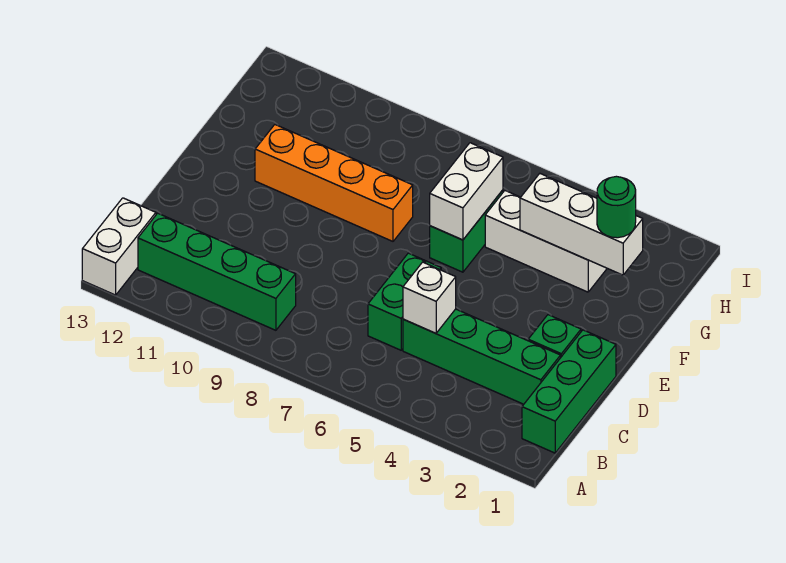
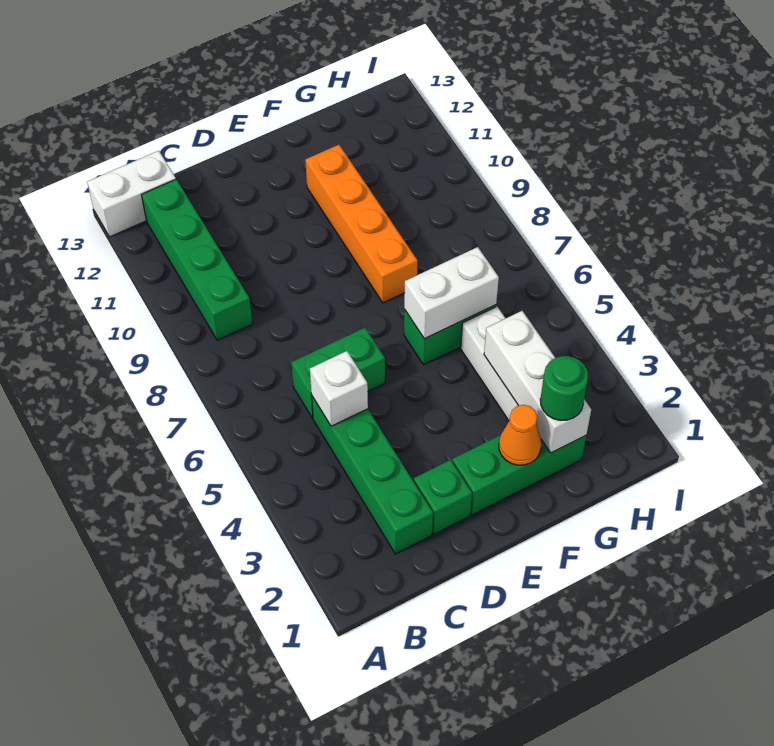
green brick B1:D1 level 1 -> green brick E2:G2 level 1
none -> orange cone F2 level 2

